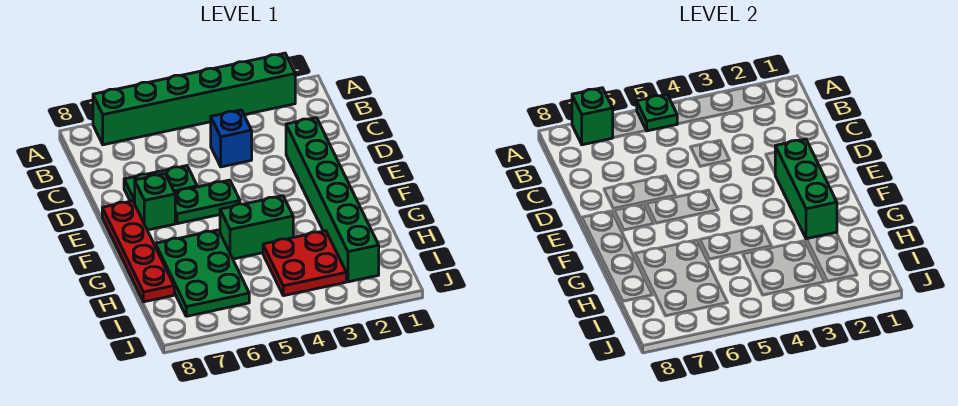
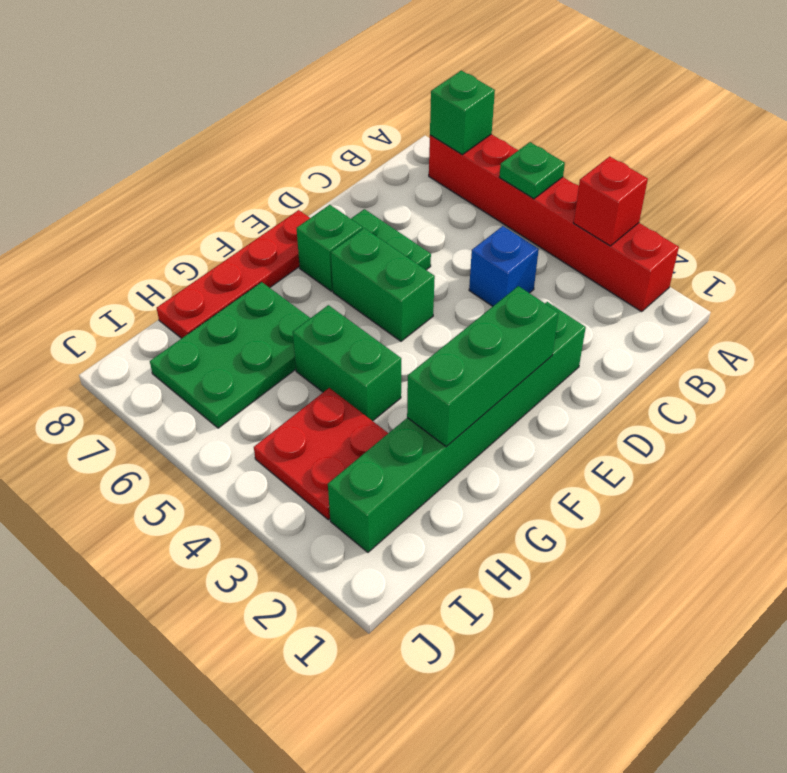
green brick A2:A7 level 1 -> red brick A2:A7 level 1
none -> red brick A3 level 2
green plate E5:E6 level 1 -> green brick E5:E6 level 1

